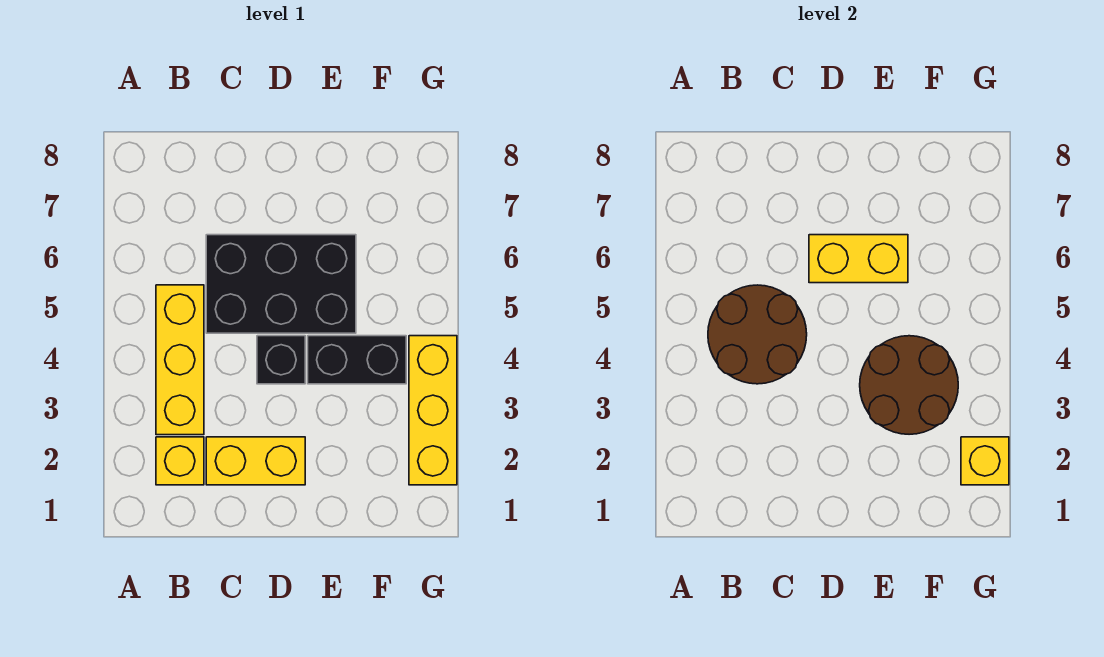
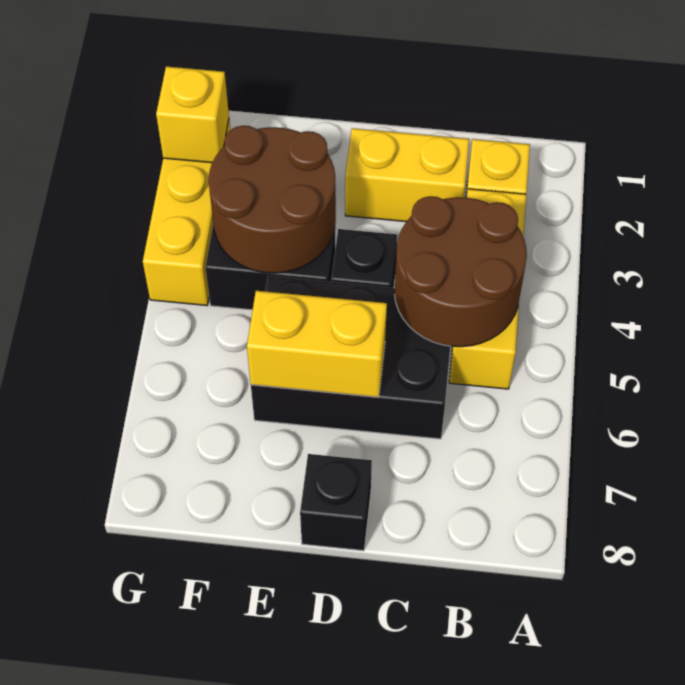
none -> black brick D8 level 1

